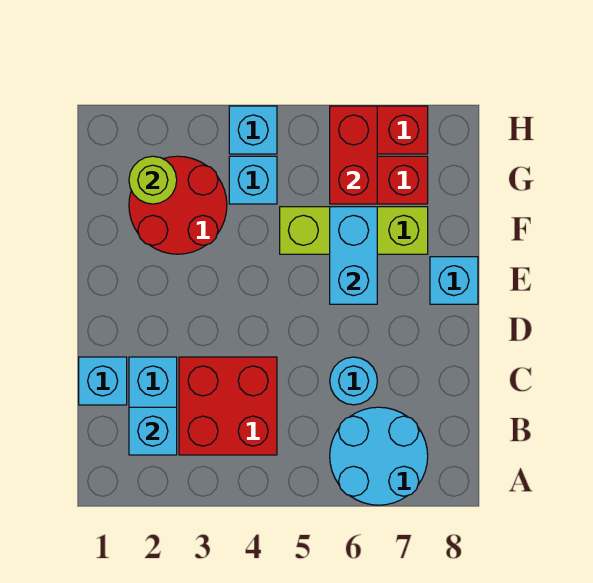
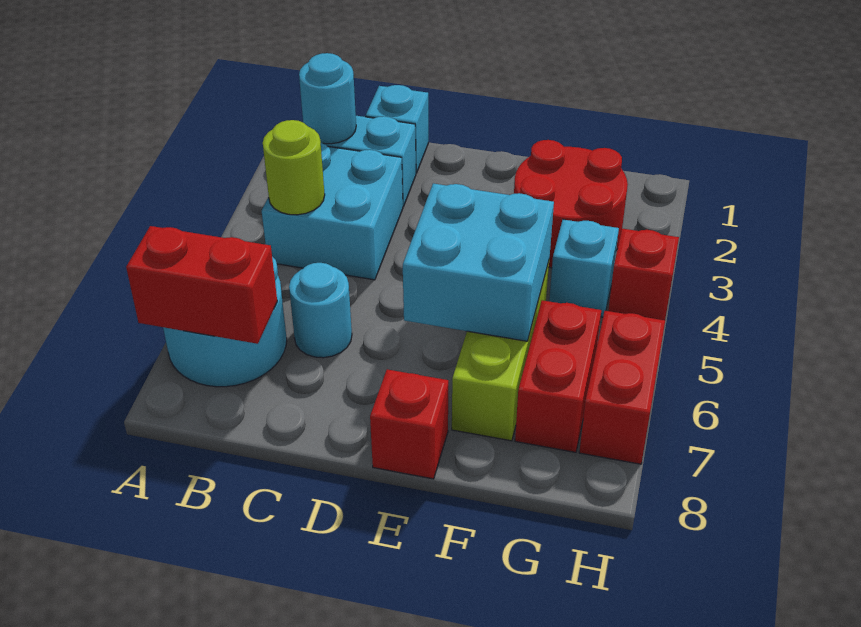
cyan brick B2 level 2 -> cyan round brick B2 level 2
red brick B3:C4 level 1 -> cyan brick B3:C4 level 1
cyan brick E6:F6 level 2 -> cyan brick E5:F6 level 2
cyan brick E8 level 1 -> red brick E8 level 1
lime round brick G2 level 2 -> lime round brick B4 level 2
red brick G6:H6 level 2 -> red brick A7:B7 level 2
cyan brick H4 level 1 -> red brick H4 level 1

